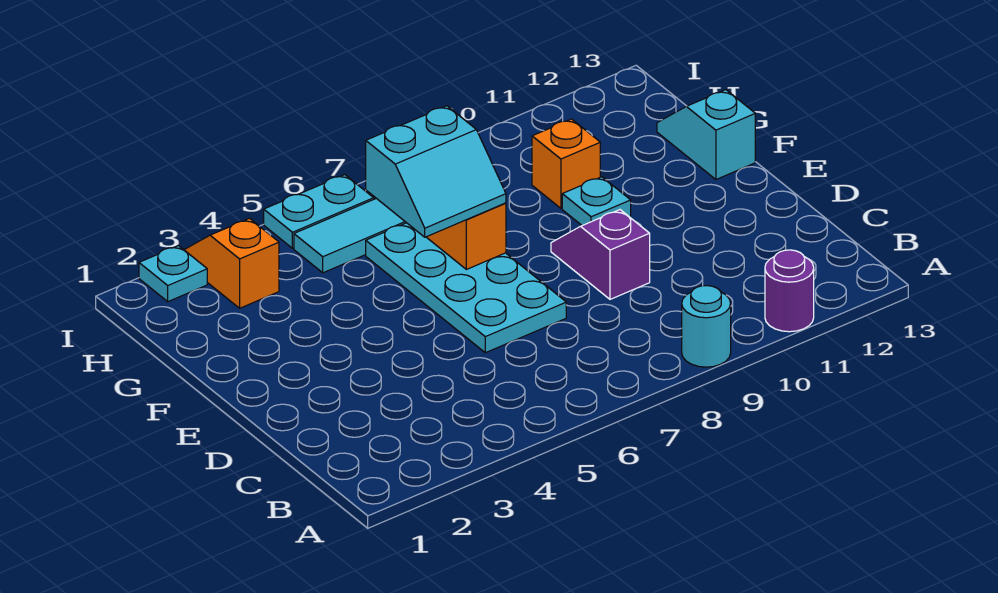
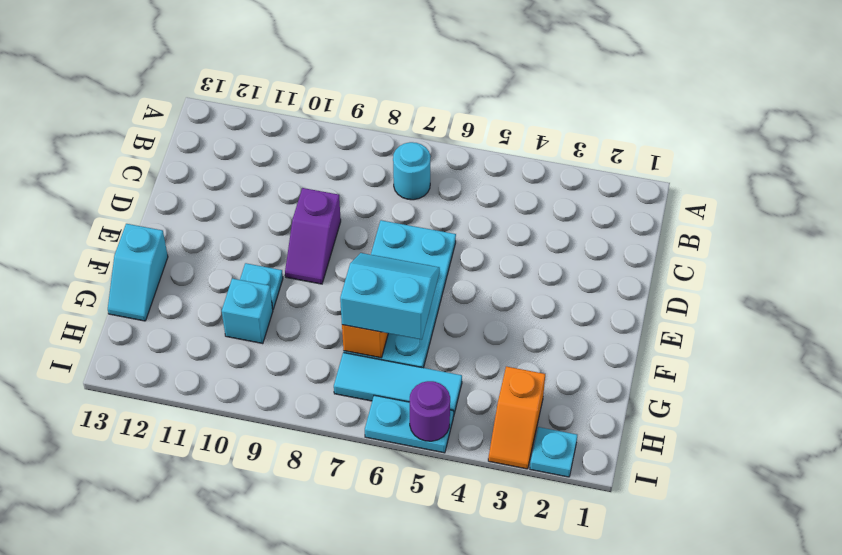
cyan round brick A9 level 1 -> cyan round brick B7 level 1
purple round brick A11 level 1 -> purple round brick I5 level 2
orange brick G10 level 1 -> cyan brick G10 level 1

